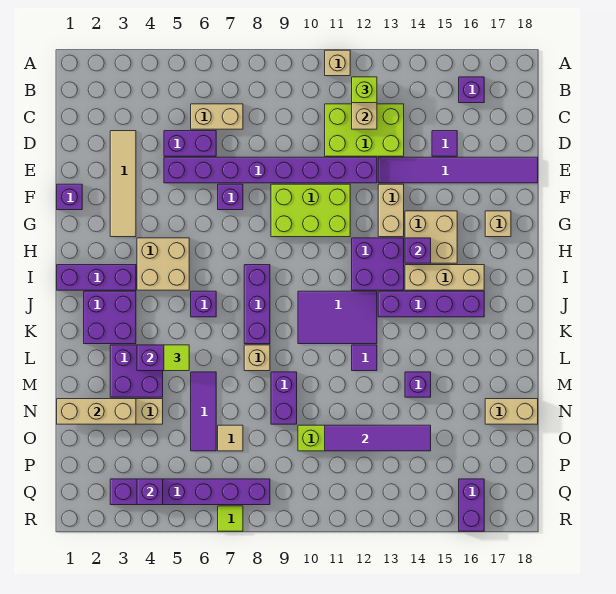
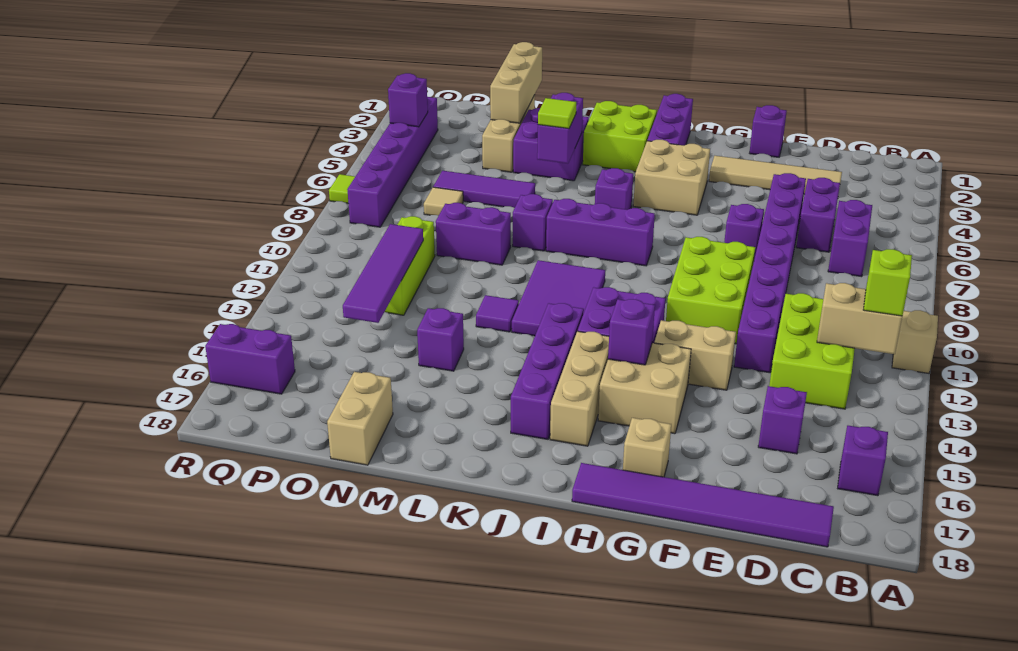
tan brick C6:C7 level 1 -> purple brick C6:C7 level 1
purple tile D15 level 1 -> purple brick D15 level 1
purple tile E13:E18 level 1 -> purple tile C18:H18 level 1
purple brick J2:K3 level 1 -> lime brick J2:K3 level 1
tan brick L8 level 1 -> purple brick L8 level 1

